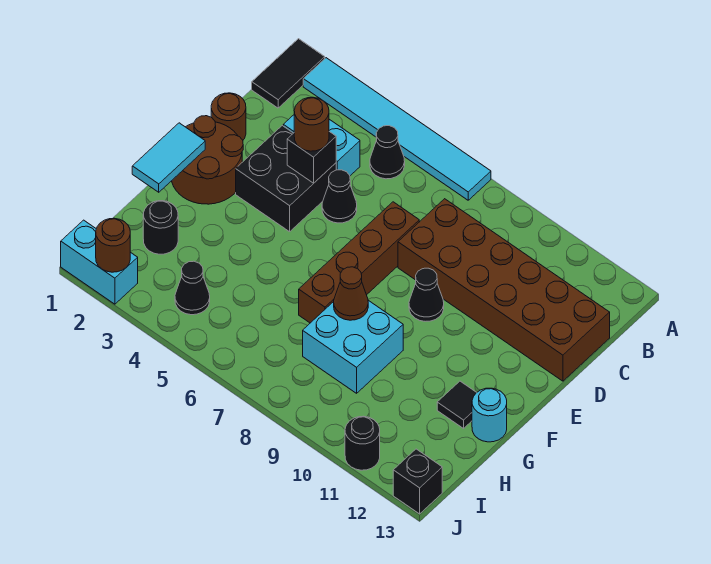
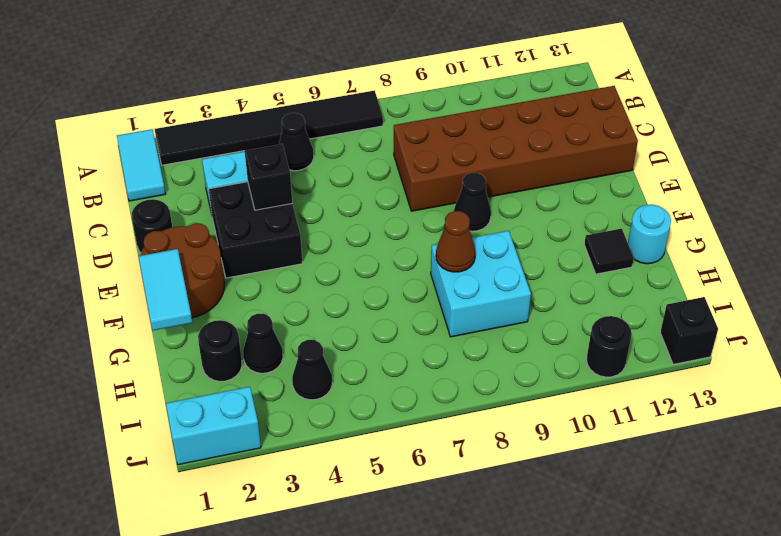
black tile A1:B1 level 1 -> cyan tile A1:B1 level 1
cyan tile A2:A7 level 1 -> black tile A2:A7 level 1
brown round brick D1 level 1 -> black round brick D1 level 1
brown round brick D4 level 3 -> none
black cone D5 level 1 -> black cone H3 level 1
brown brick D7:G7 level 1 -> none
brown round brick J2 level 2 -> none

